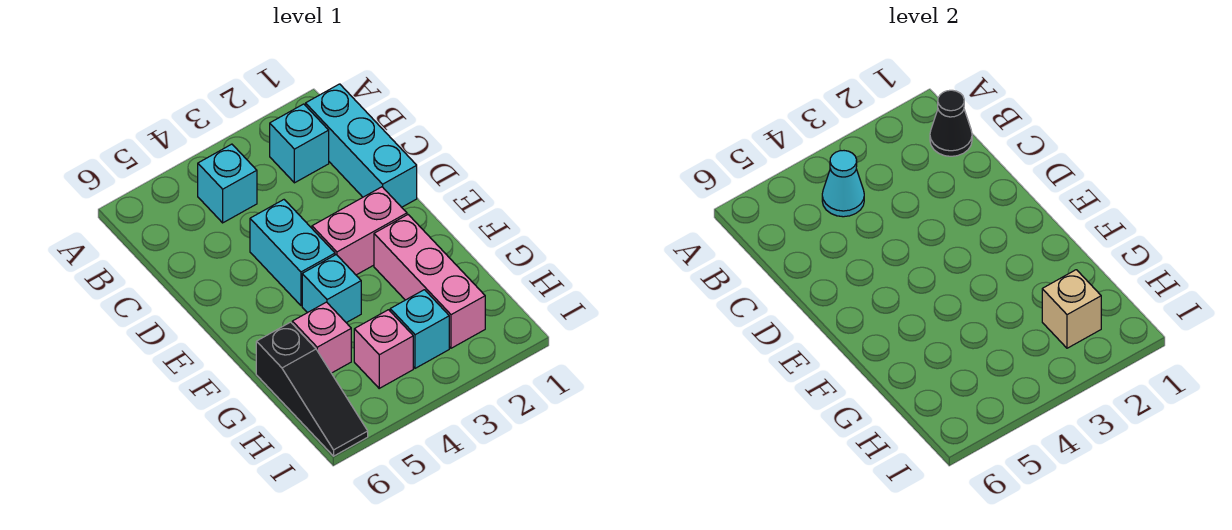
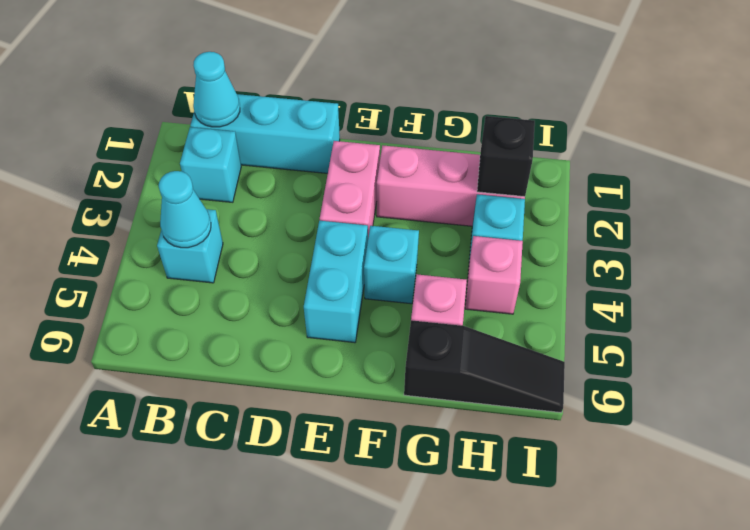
black cone B1 level 2 -> cyan cone B1 level 2
cyan brick D4:E4 level 1 -> cyan brick E4:E5 level 1
tan brick H2 level 2 -> black brick H2 level 2

